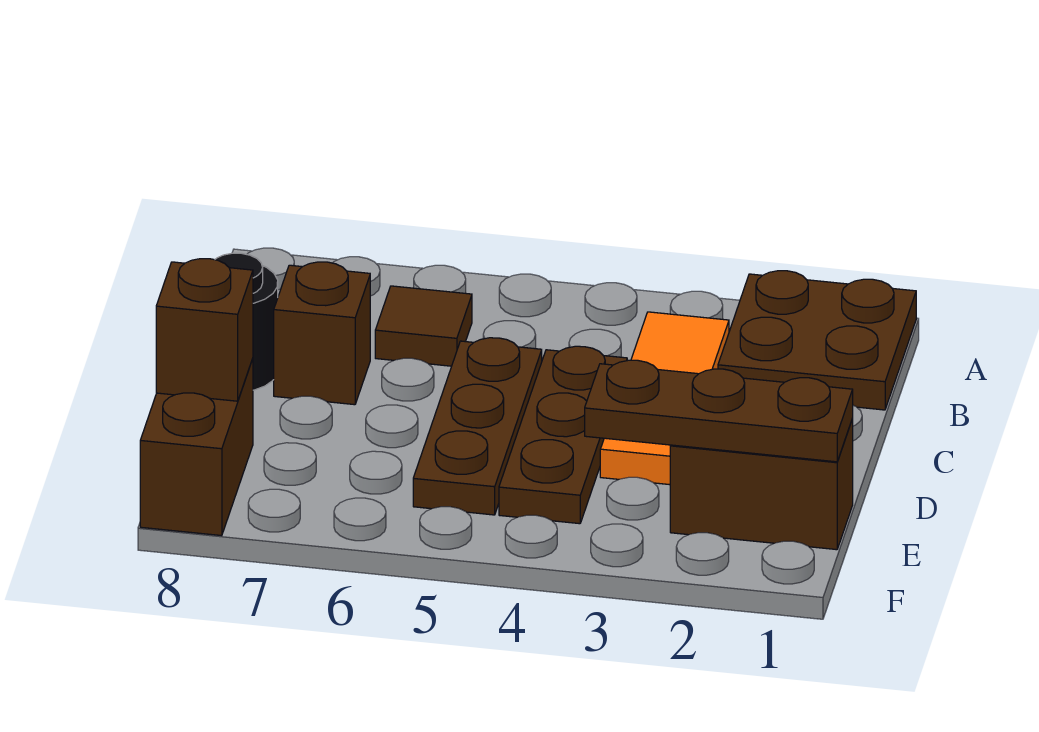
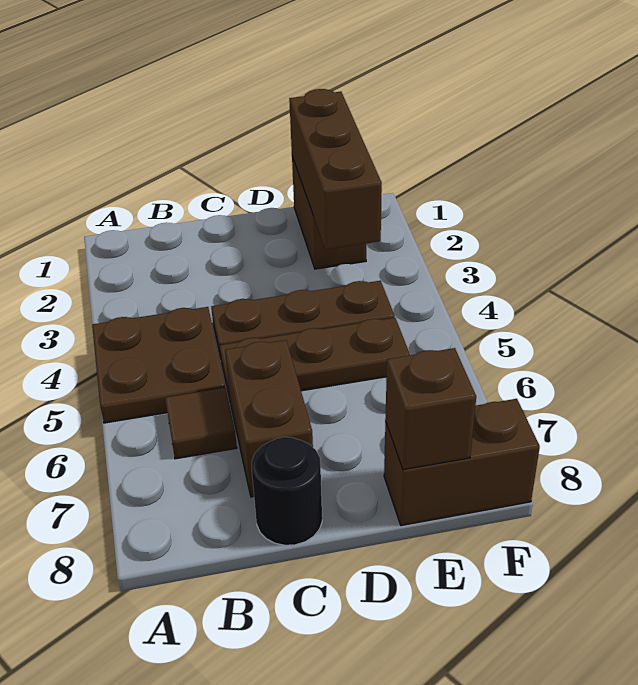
brown plate A1:B2 level 1 -> brown plate A4:B5 level 1
orange tile B3:D3 level 1 -> none
brown brick C7 level 1 -> brown brick C6:C7 level 1
brown plate E1:E3 level 2 -> brown brick E1:E3 level 2

